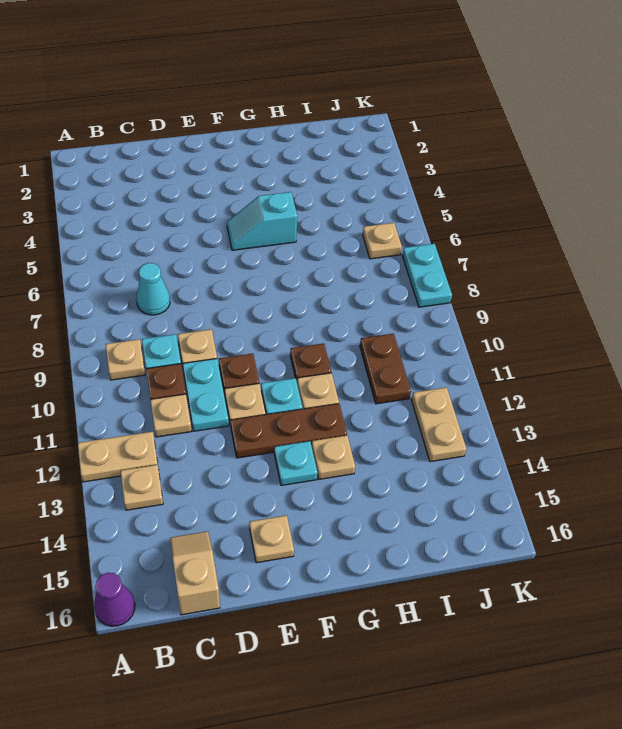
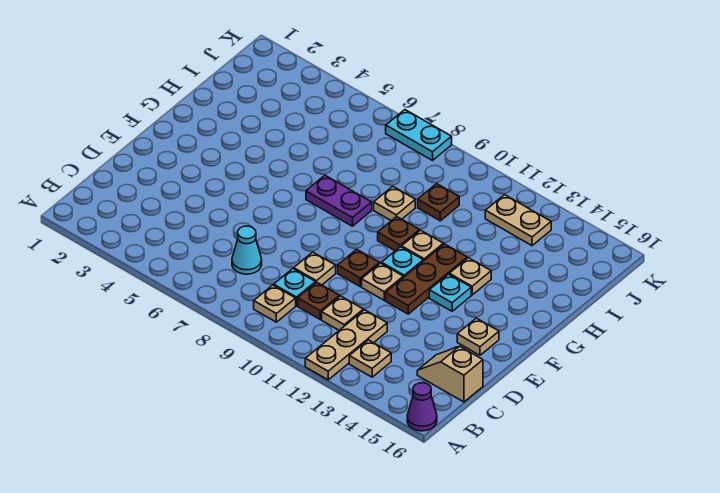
tan plate A12:B12 level 1 -> tan plate A12:C12 level 1
cyan plate D10:D11 level 1 -> none
cyan slope F5:G5 level 1 top G -> none
none -> purple plate G7:G8 level 1
brown plate I10:I11 level 1 -> brown plate I10 level 1
tan plate J6 level 1 -> tan plate H9 level 1

